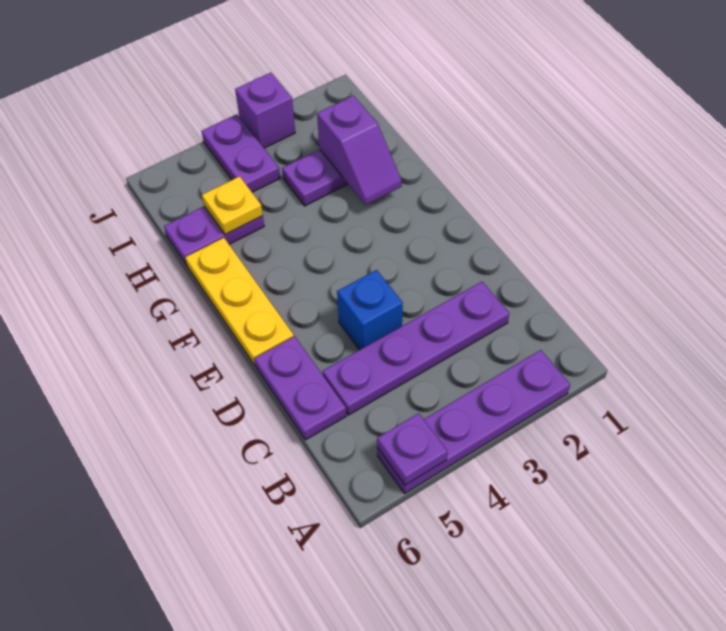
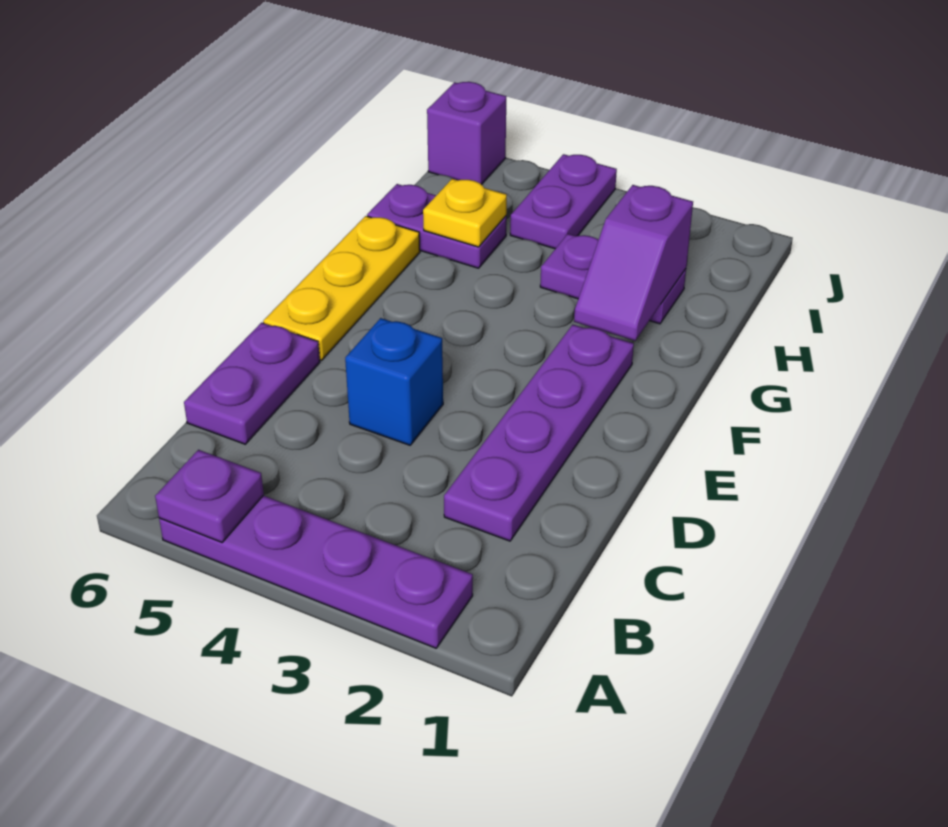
purple plate C2:C5 level 1 -> purple plate C2:F2 level 1
purple brick J3 level 1 -> purple brick J6 level 1

